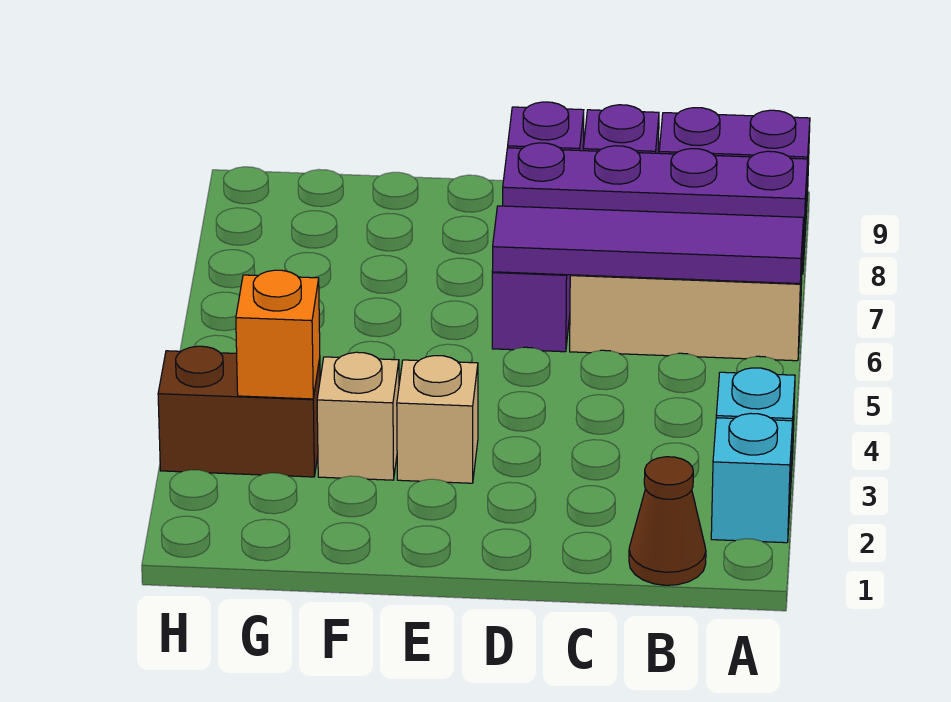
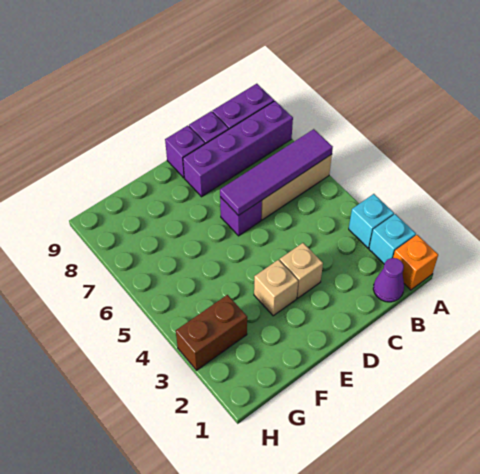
brown cone B1 level 1 -> purple cone B1 level 1
tan brick F3 level 1 -> tan brick D3 level 1
orange brick G3 level 2 -> orange brick A1 level 1

